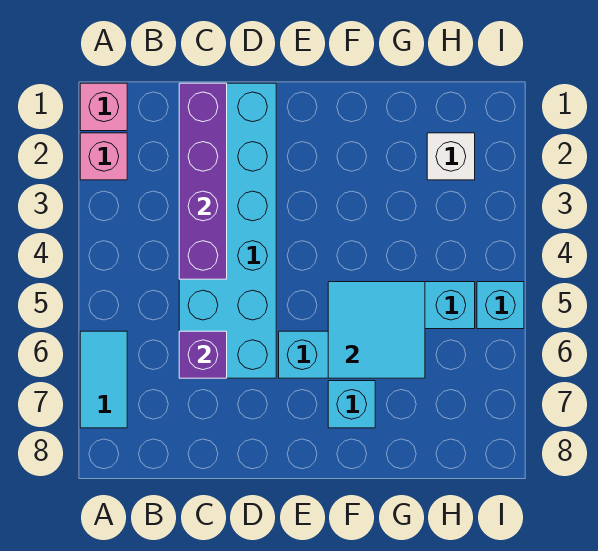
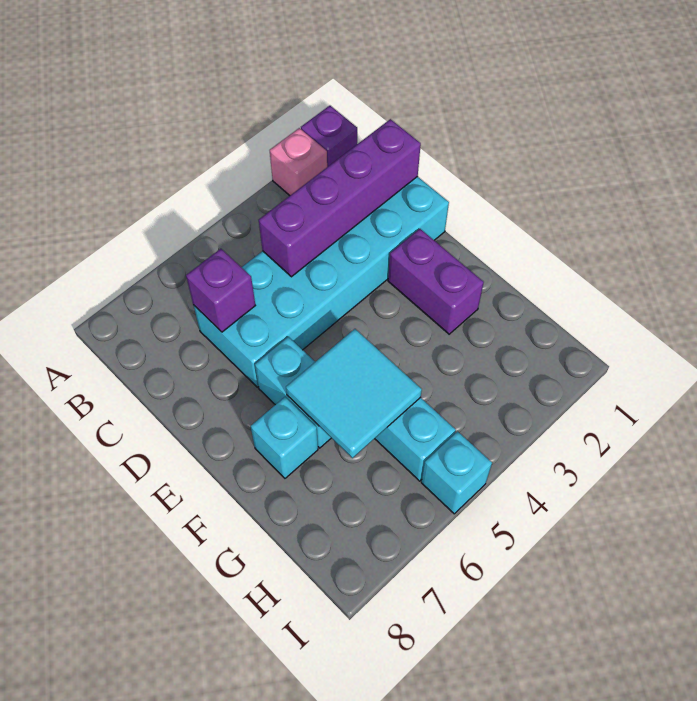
pink brick A1 level 1 -> purple brick A1 level 1
cyan tile A6:A7 level 1 -> none
none -> purple brick E2:F2 level 1
white brick H2 level 1 -> none

